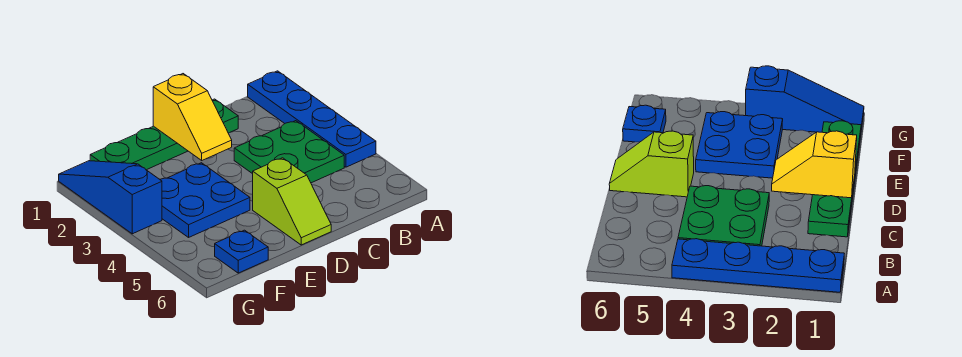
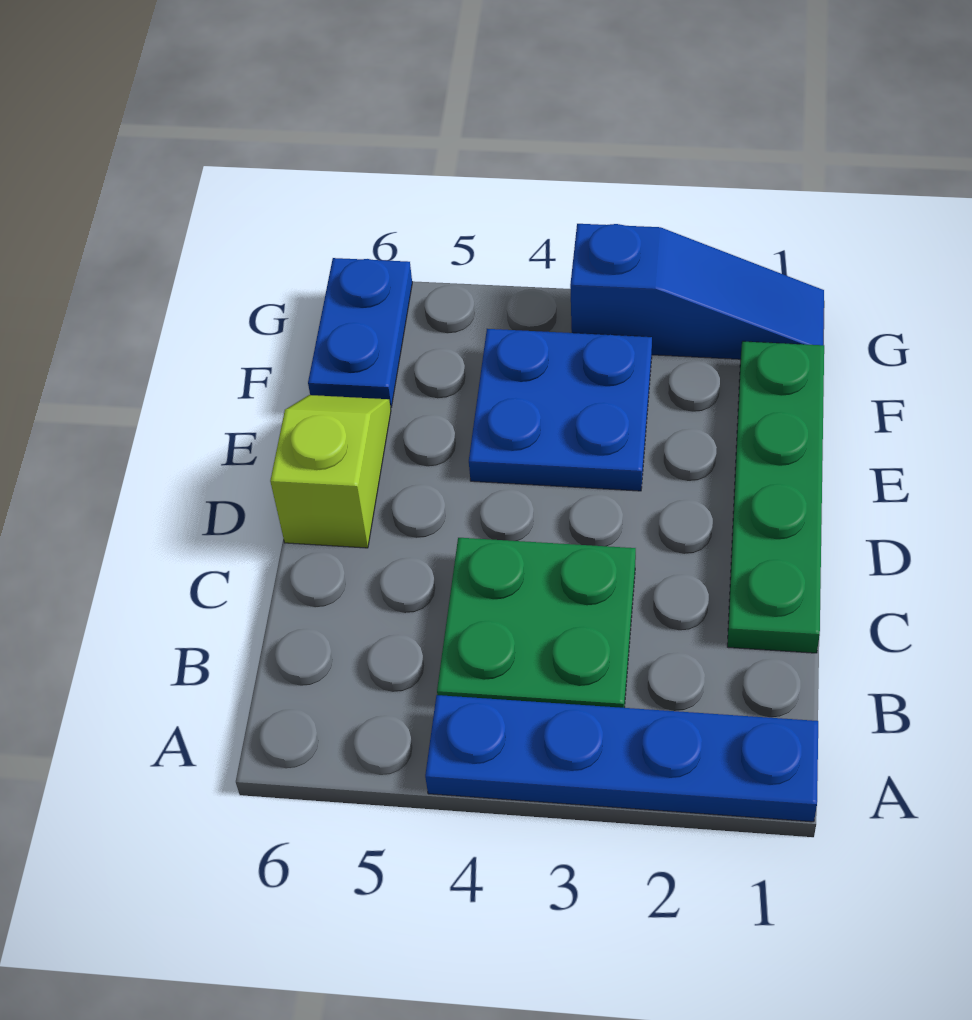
yellow slope D1:D2 level 2 top 1 -> none
lime slope D5:D6 level 1 top 5 -> lime slope D6:E6 level 1 top D
blue plate F6 level 1 -> blue plate F6:G6 level 1

